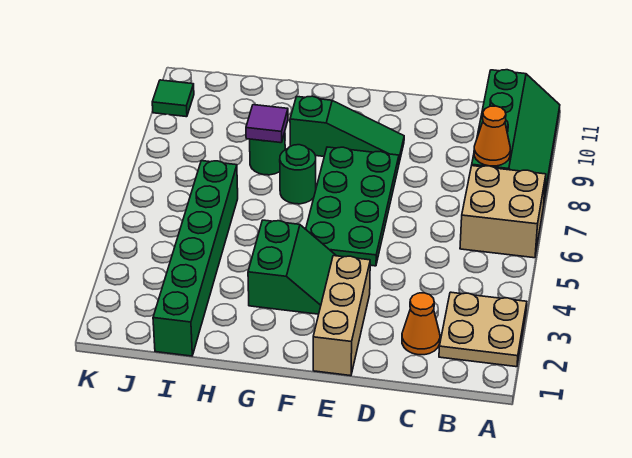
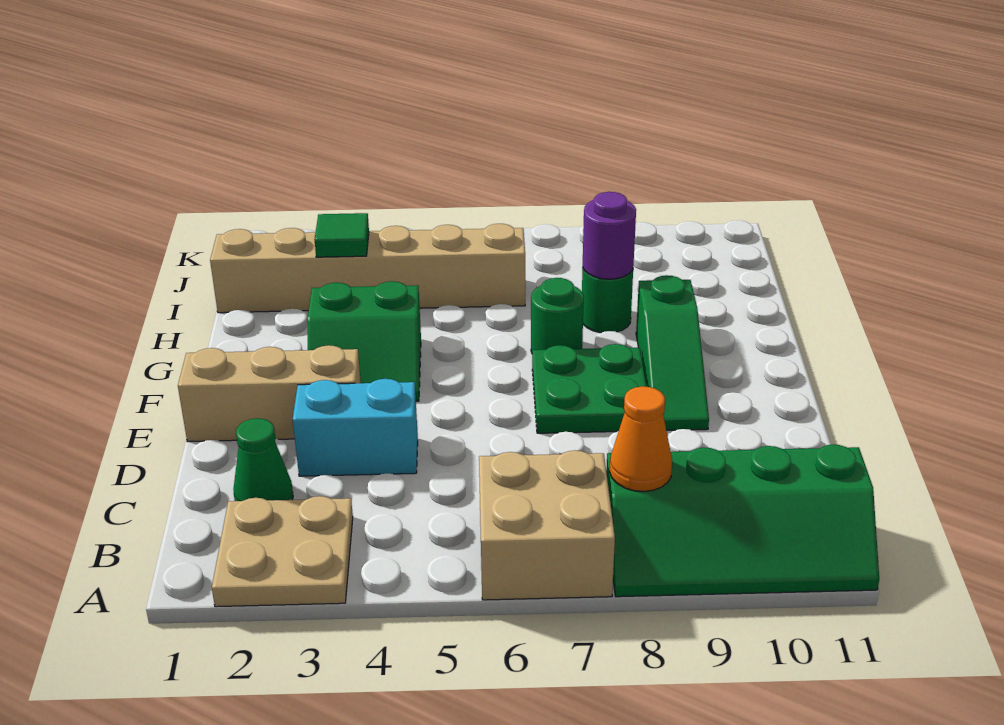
orange cone C2 level 1 -> green cone C2 level 1
none -> cyan brick D3:D4 level 1
green plate E5:F8 level 1 -> green plate E7:F8 level 1
purple tile H8 level 2 -> purple round brick H8 level 2
green brick I1:I6 level 1 -> tan brick I1:I6 level 1
green tile K10 level 1 -> green tile I3 level 2

